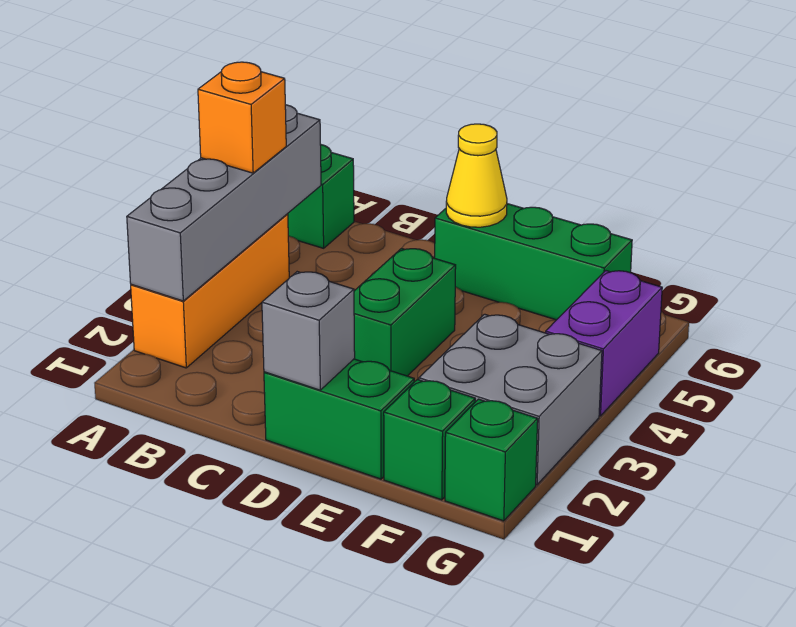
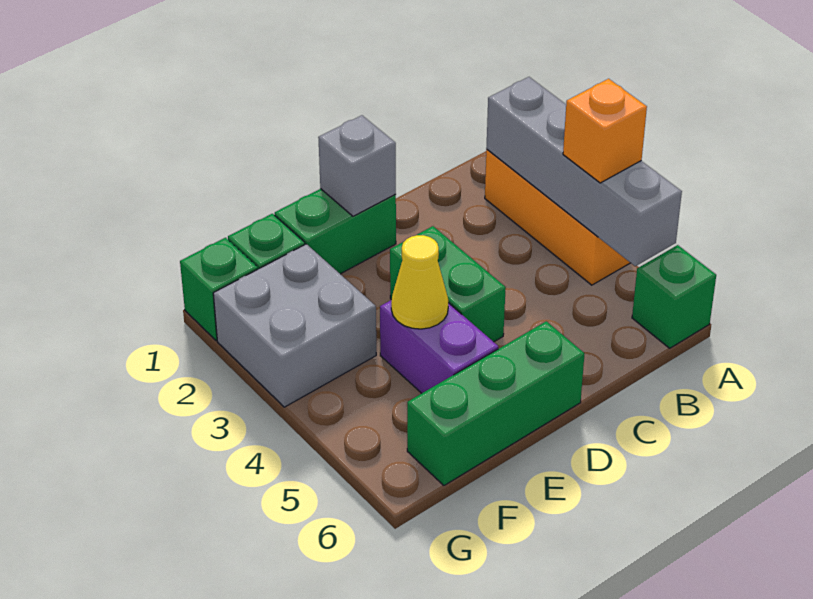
yellow cone D6 level 2 -> yellow cone E4 level 2
purple brick G4:G5 level 1 -> purple brick E4:E5 level 1

